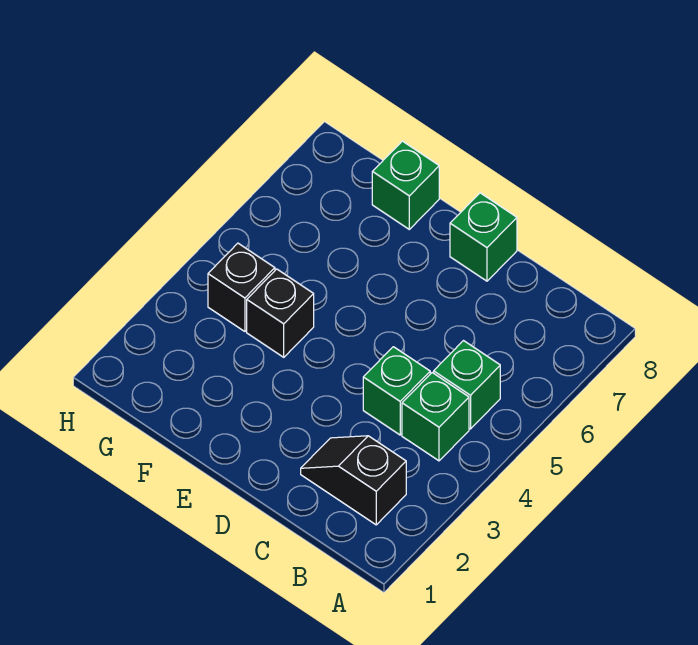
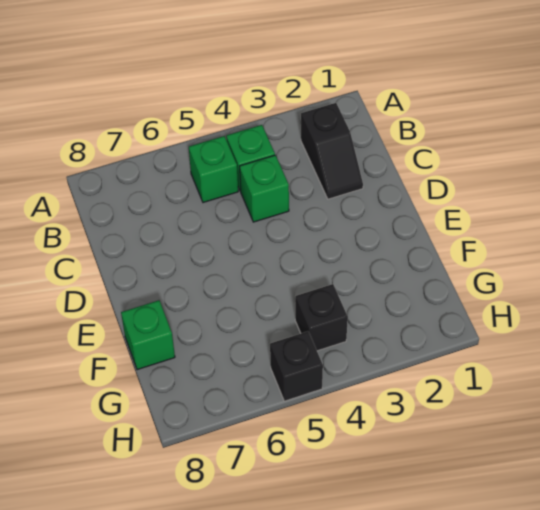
green brick D8 level 1 -> none
black brick F4 level 1 -> black brick H5 level 1

